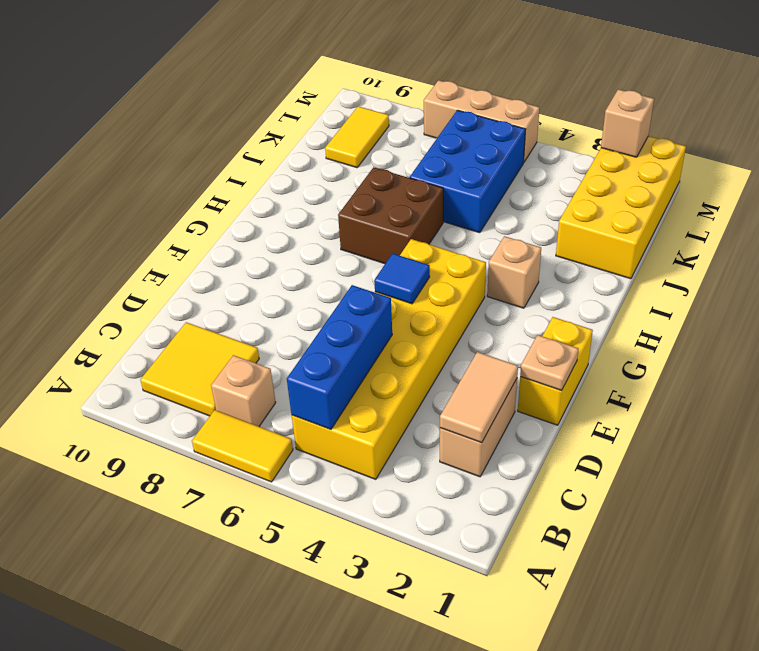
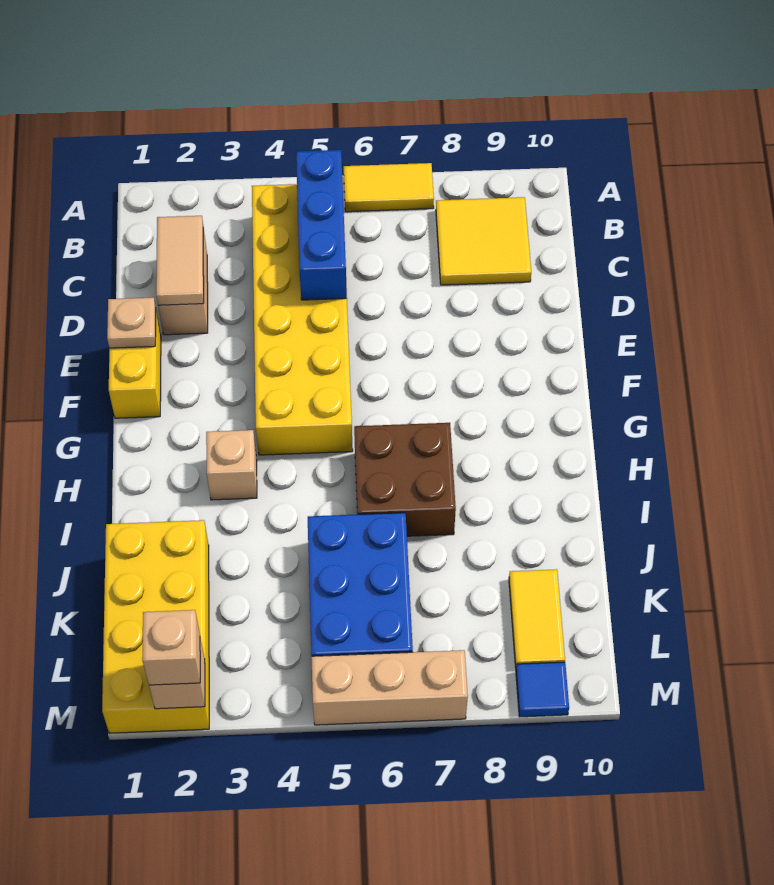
tan brick B7 level 1 -> tan brick M2 level 3
blue tile F5 level 2 -> blue tile M9 level 1

